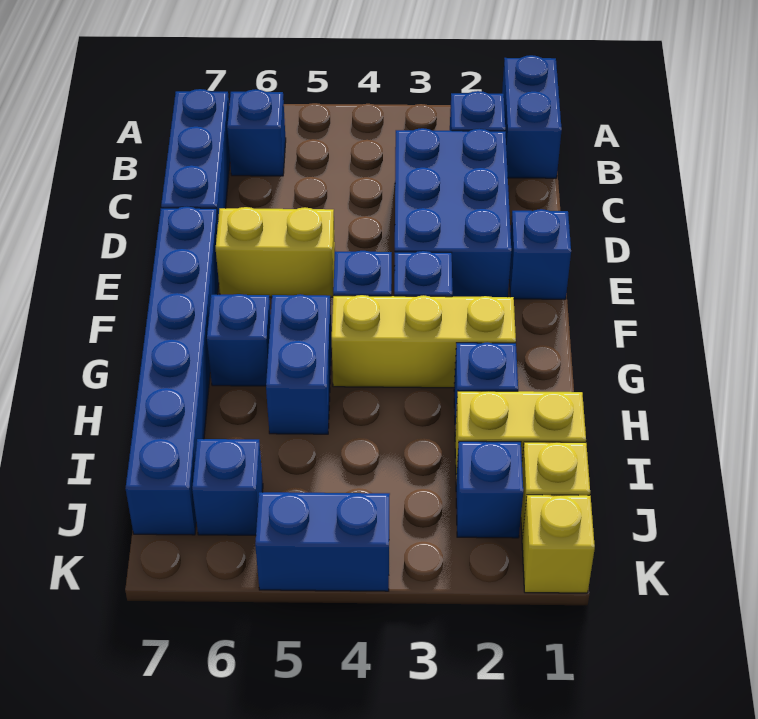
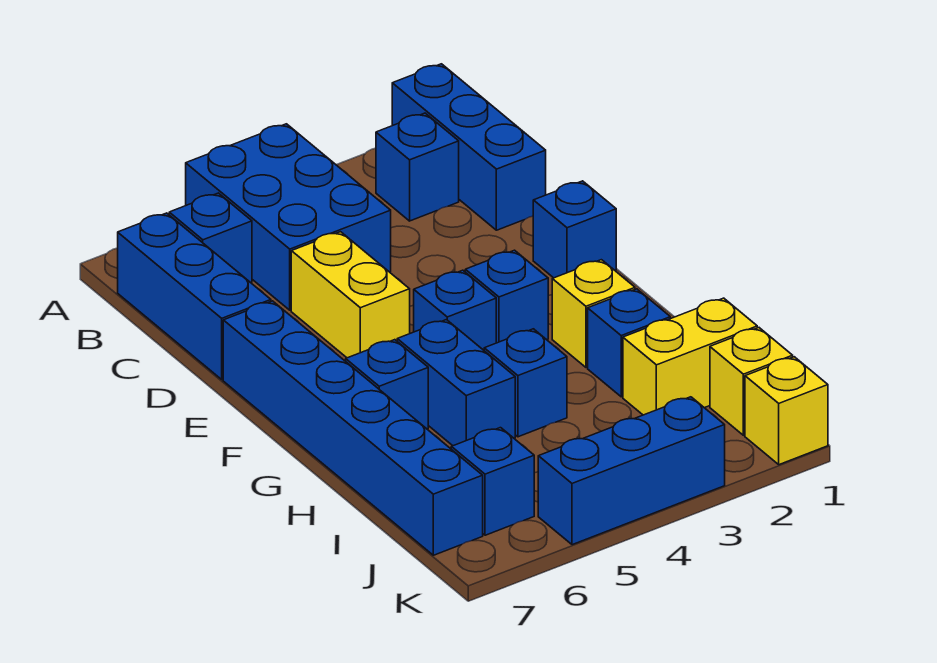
blue brick A1:B1 level 1 -> blue brick A1:C1 level 1
blue brick C2:E3 level 1 -> blue brick A4:C5 level 1
yellow brick E5:E6 level 1 -> yellow brick D5:E5 level 1
yellow brick G2:G4 level 1 -> yellow brick G2 level 1
blue brick J2 level 1 -> blue brick H4 level 1
blue brick K4:K5 level 1 -> blue brick K3:K5 level 1

